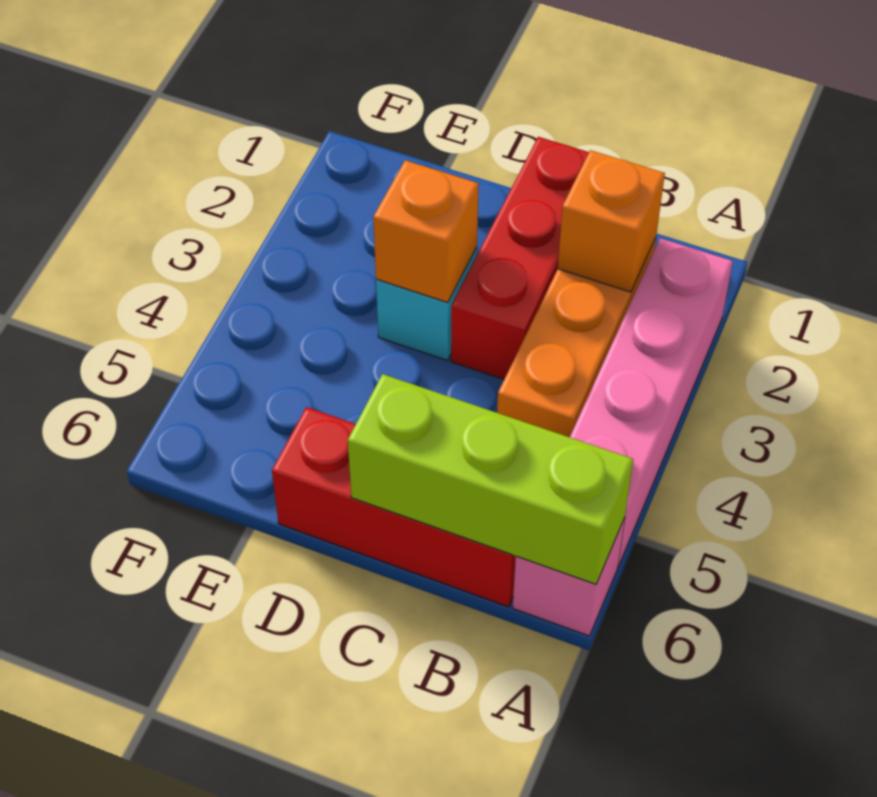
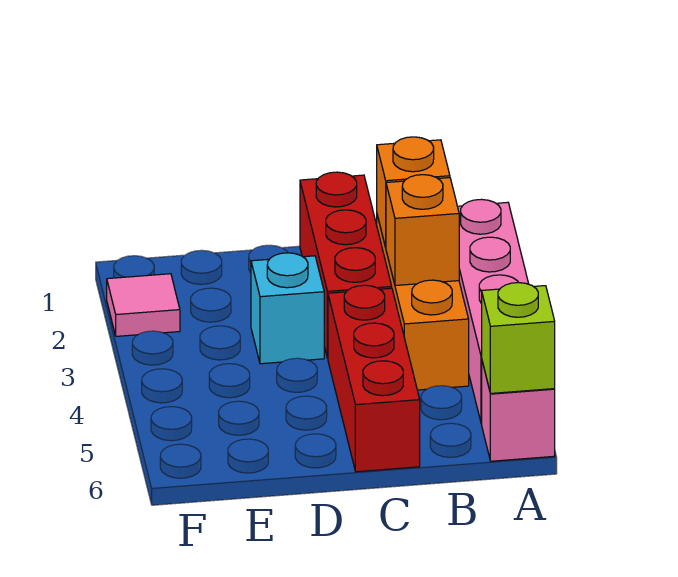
lime brick A6:C6 level 2 -> lime brick A6 level 2
red brick B6:D6 level 1 -> red brick C4:C6 level 1
orange brick D3 level 2 -> orange brick B3 level 2
none -> pink tile F2 level 1

